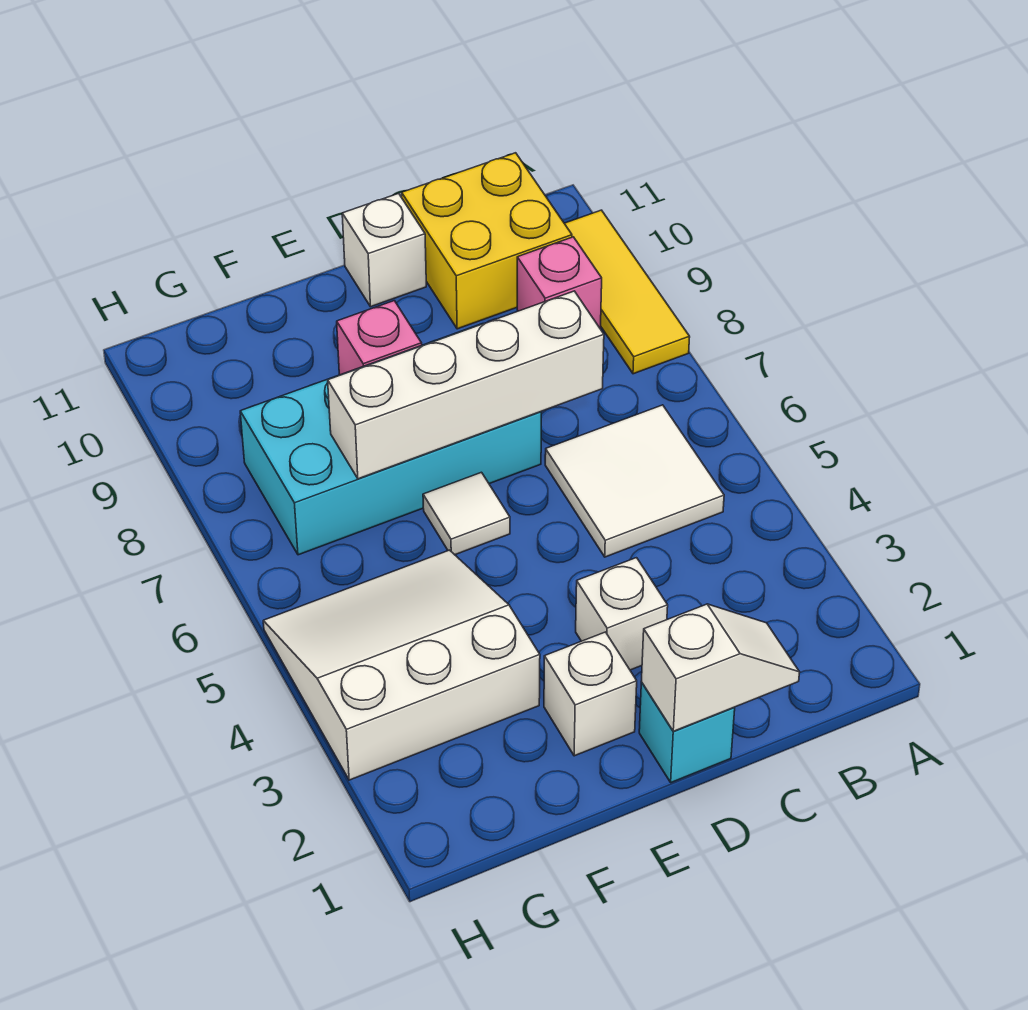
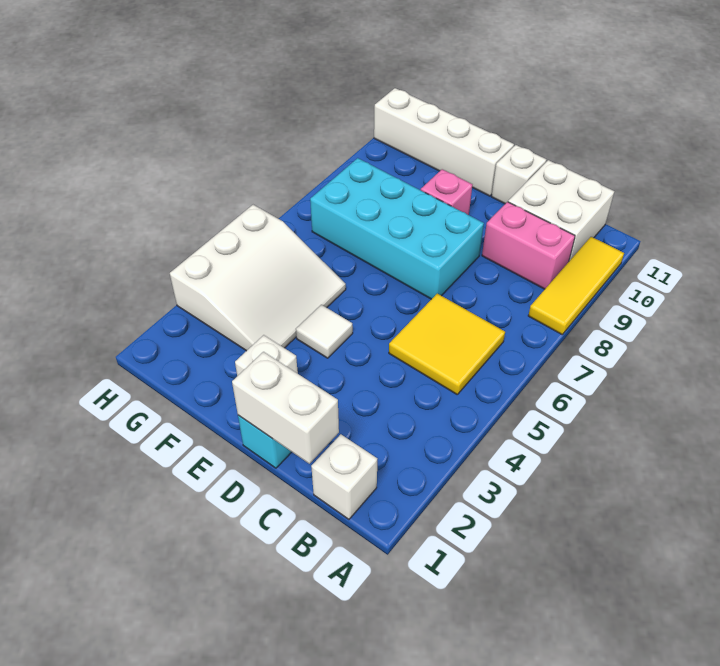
white tile B5:C6 level 1 -> yellow tile B5:C6 level 1
pink brick B9 level 1 -> pink brick B9:C9 level 1
yellow brick B10:C11 level 1 -> white brick B10:C11 level 1
white slope C1:D1 level 2 top D -> white brick C1:D1 level 2
white brick C7:F7 level 2 -> white brick E11:H11 level 1
white brick D3 level 1 -> white brick B1 level 1
white tile E6 level 1 -> white tile E4 level 1
white slope F3:H5 level 1 top 3 -> white slope F3:H5 level 1 top H

